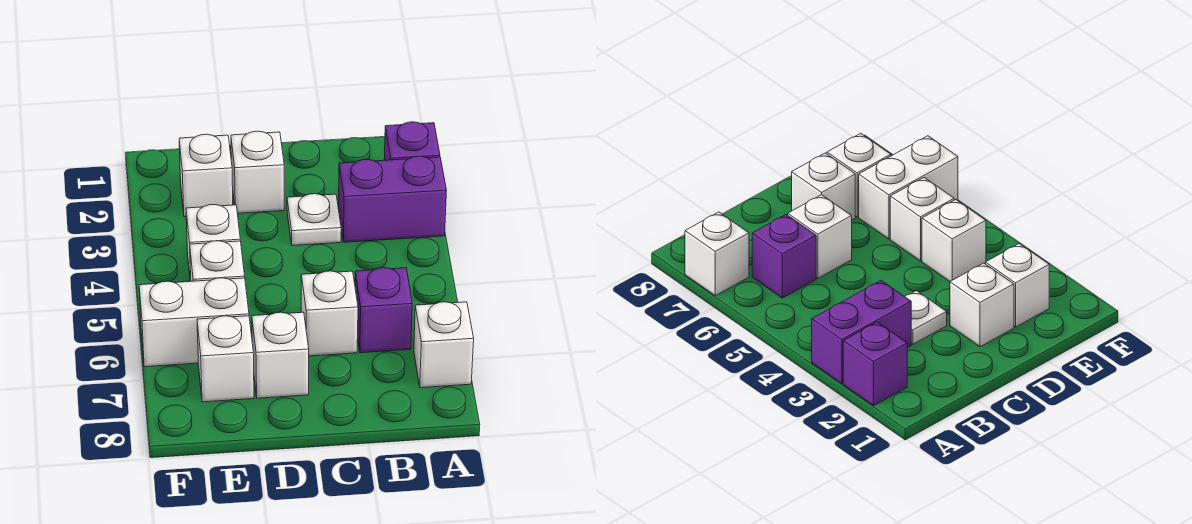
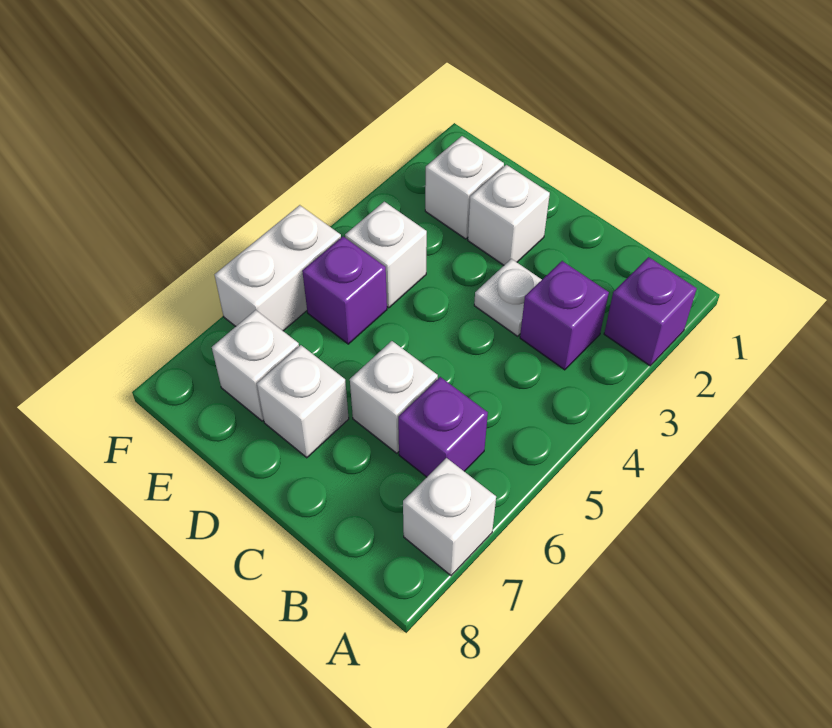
purple brick A3:B3 level 1 -> purple brick B3 level 1
white brick E5 level 1 -> purple brick E5 level 1
white brick E6:F6 level 1 -> white brick F5:F6 level 1

